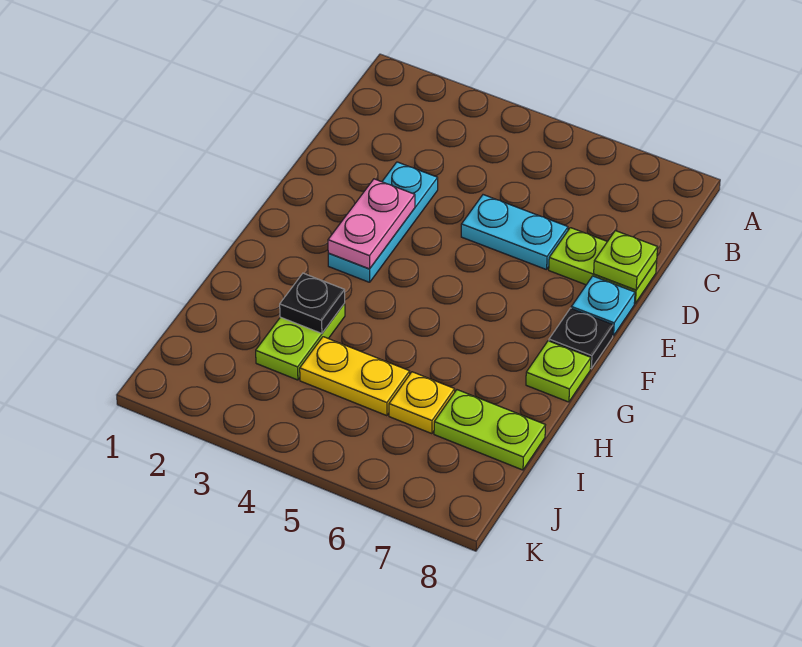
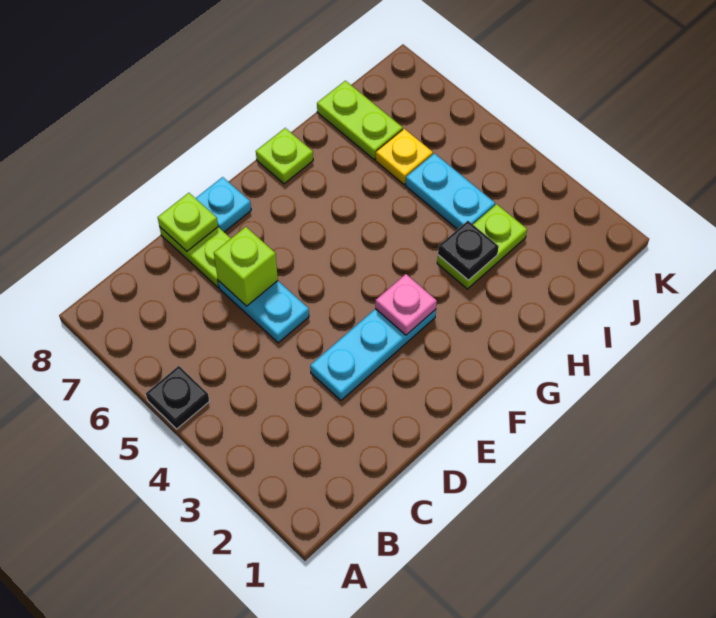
none -> lime brick D6 level 2
pink plate E3:F3 level 2 -> pink plate F3 level 2
black plate F8 level 1 -> black plate A5 level 1
yellow plate I4:I5 level 1 -> cyan plate I4:I5 level 1

